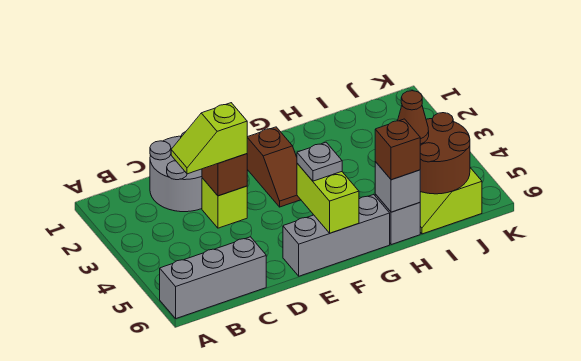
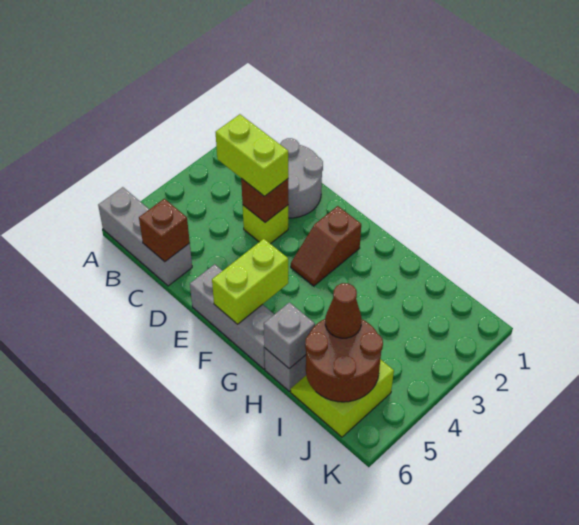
lime slope C3:D3 level 3 top D -> lime brick C3:D3 level 3
grey plate F5 level 3 -> none
brown brick H6 level 3 -> brown brick C6 level 2

